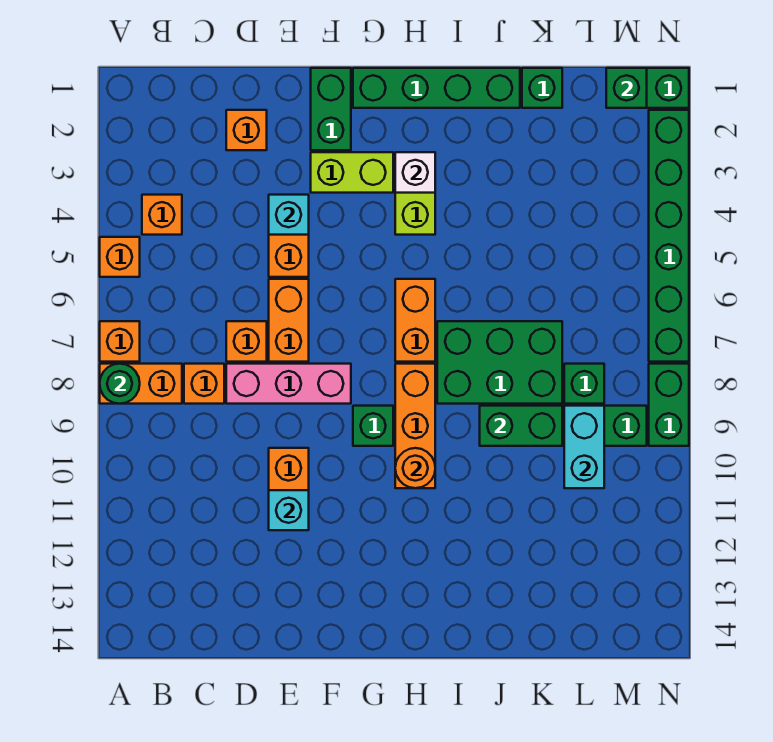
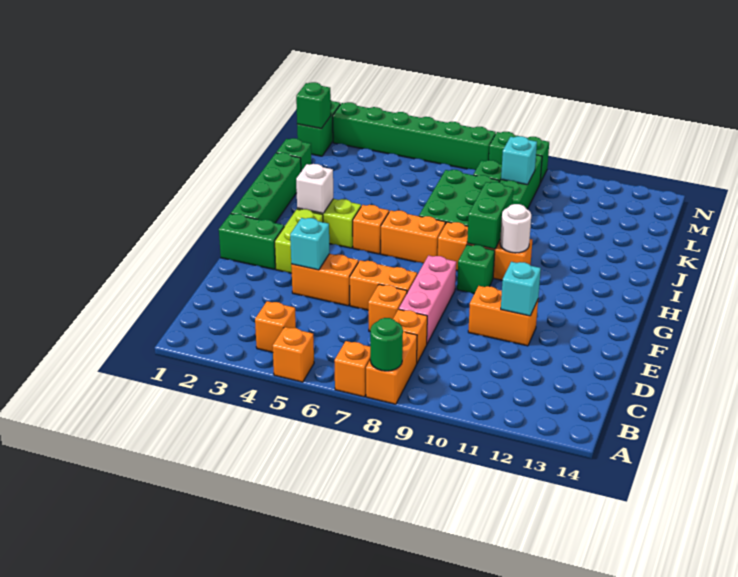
orange brick D2 level 1 -> orange brick H5 level 1
orange round brick H10 level 2 -> white round brick H10 level 2
green brick J9:K9 level 2 -> green brick H9:I9 level 2
cyan brick L9:L10 level 2 -> cyan brick L9 level 2

